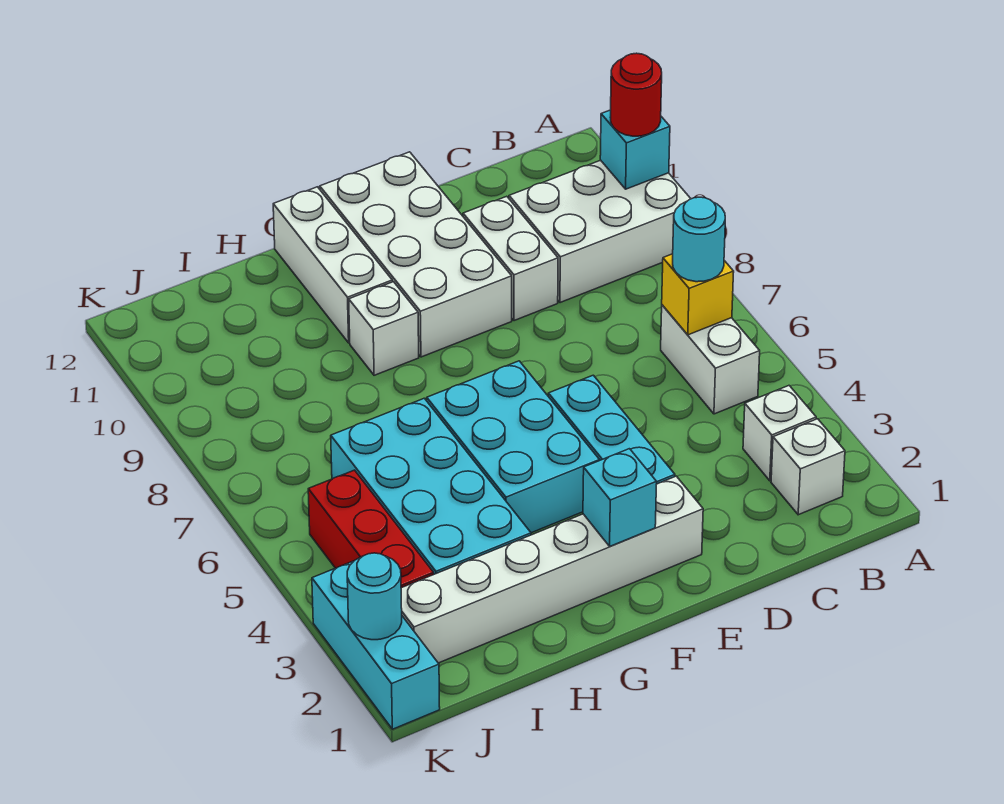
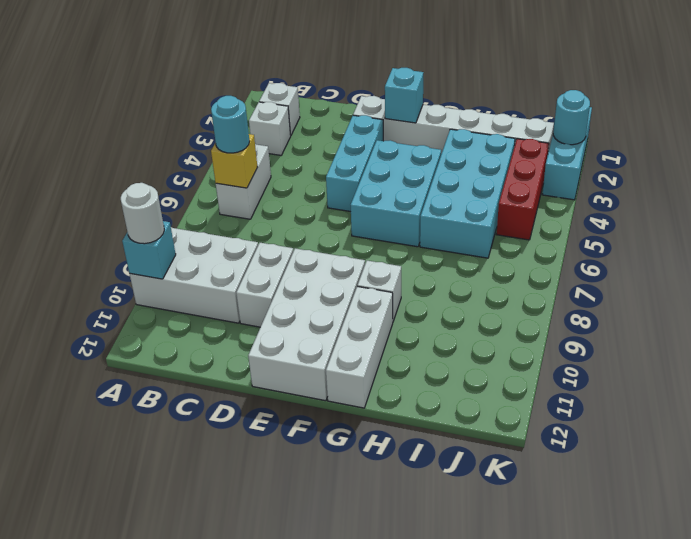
red round brick A10 level 3 -> white round brick A10 level 3

